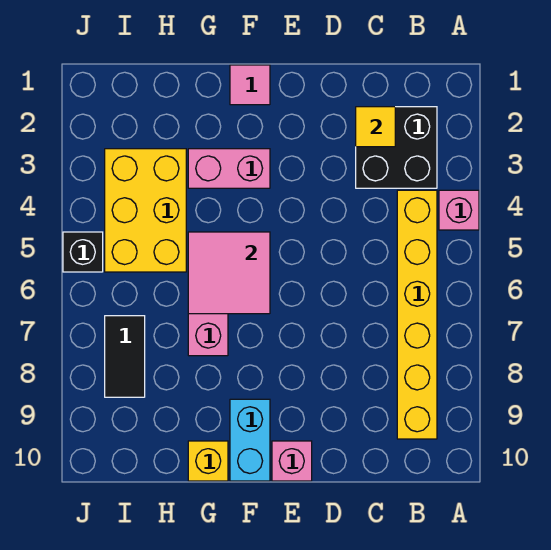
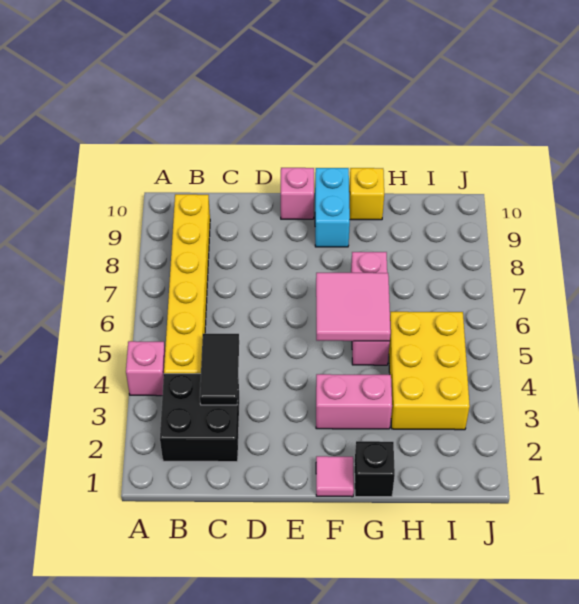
yellow tile C2 level 2 -> none
black tile I7:I8 level 1 -> black tile C3:C4 level 2
black brick J5 level 1 -> black brick G1 level 1

